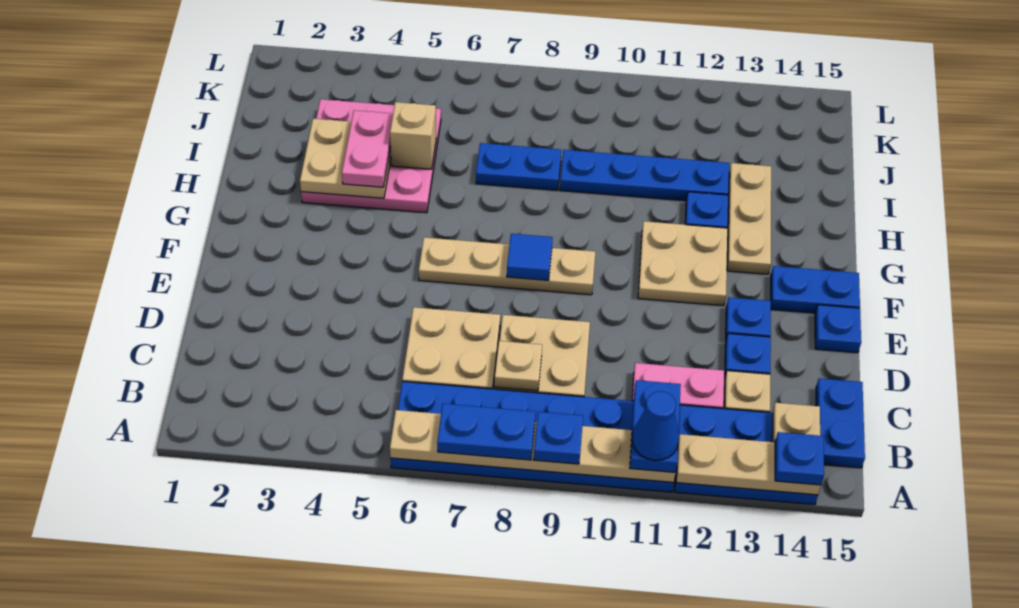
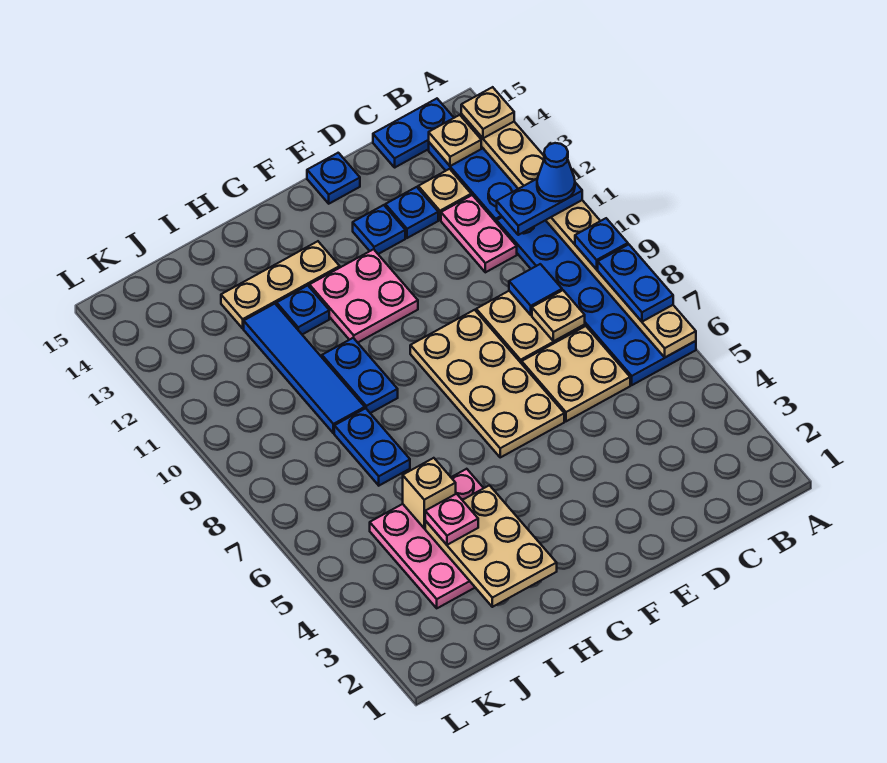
blue plate A14 level 3 -> tan plate A14 level 3
tan plate F6:F9 level 1 -> tan plate E6:F9 level 1
blue tile F8 level 2 -> blue tile C9 level 2
tan plate F11:G12 level 1 -> pink plate F11:G12 level 1
blue plate F14:F15 level 1 -> blue plate H9:H10 level 1
tan plate H3:I4 level 2 -> tan plate H2:I4 level 2
pink plate H4:I4 level 3 -> pink plate I4 level 3
blue plate I9:I12 level 1 -> blue tile I9:I12 level 1

